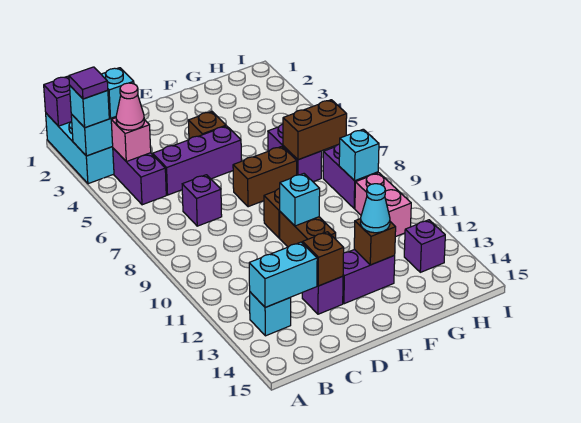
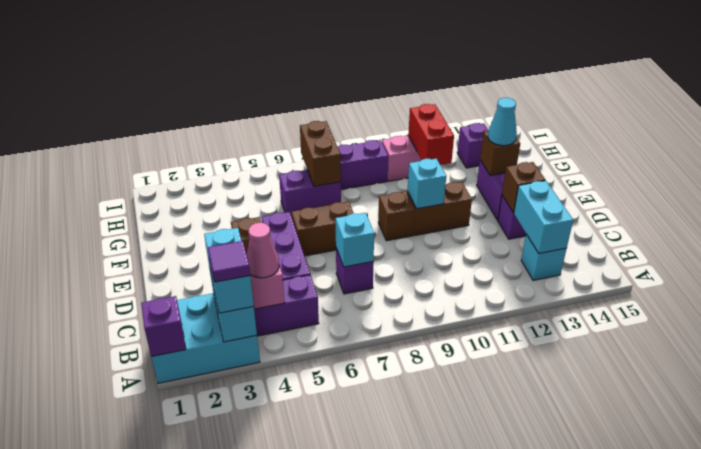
brown brick E7:F7 level 1 -> brown brick E6:E7 level 1
none -> red brick G11:H11 level 2
cyan brick H9 level 2 -> cyan brick C7 level 2

